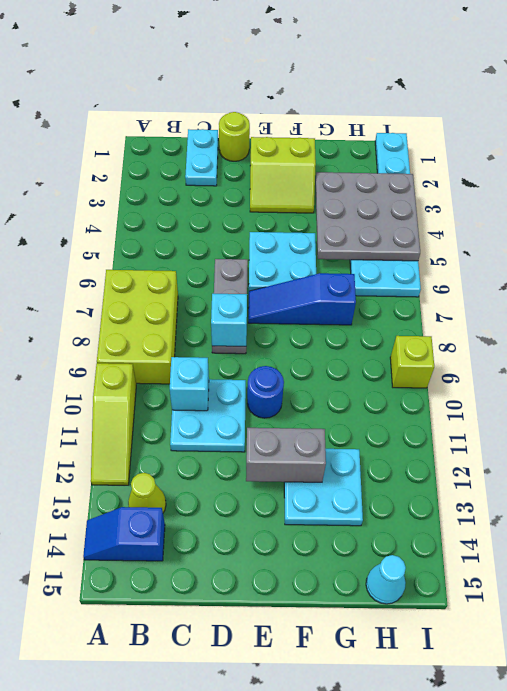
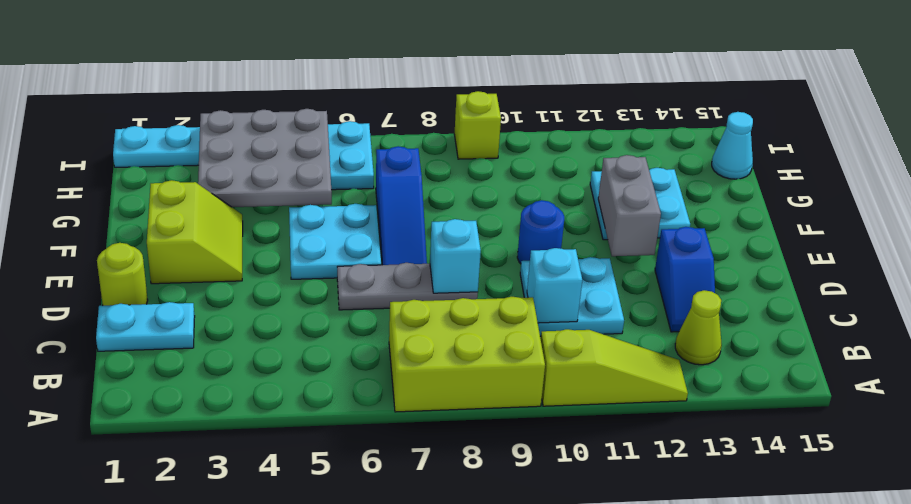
blue slope A14:B14 level 1 top B -> blue slope C13:D13 level 1 top D

